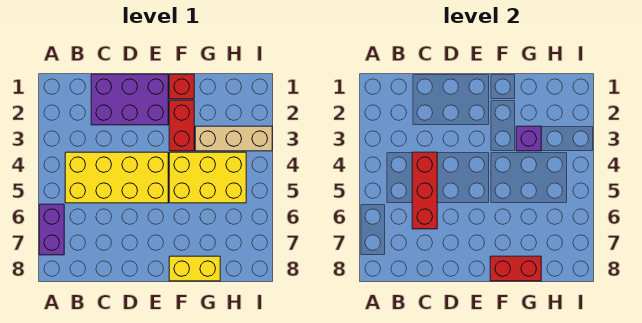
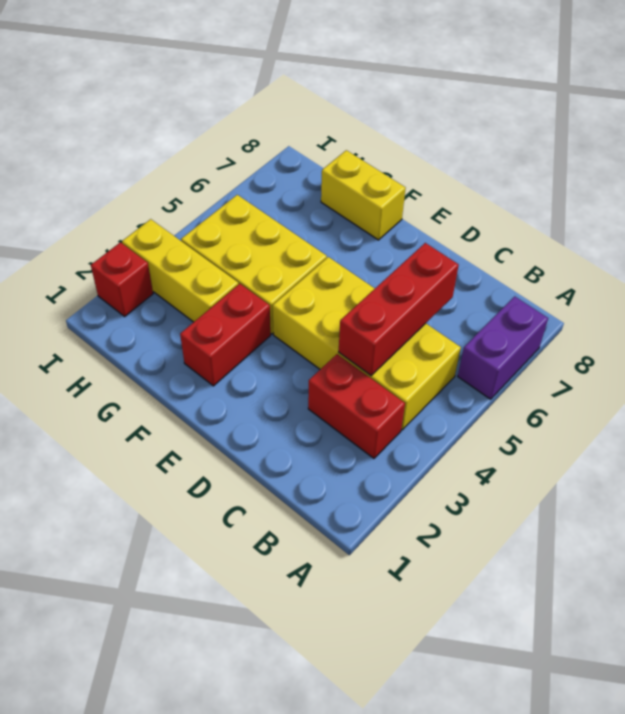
purple brick C1:E2 level 1 -> none
red brick F1 level 1 -> red brick I2 level 1
red brick F8:G8 level 2 -> red brick B3:C3 level 1
tan brick G3:I3 level 1 -> yellow brick G3:I3 level 1
purple brick G3 level 2 -> none

